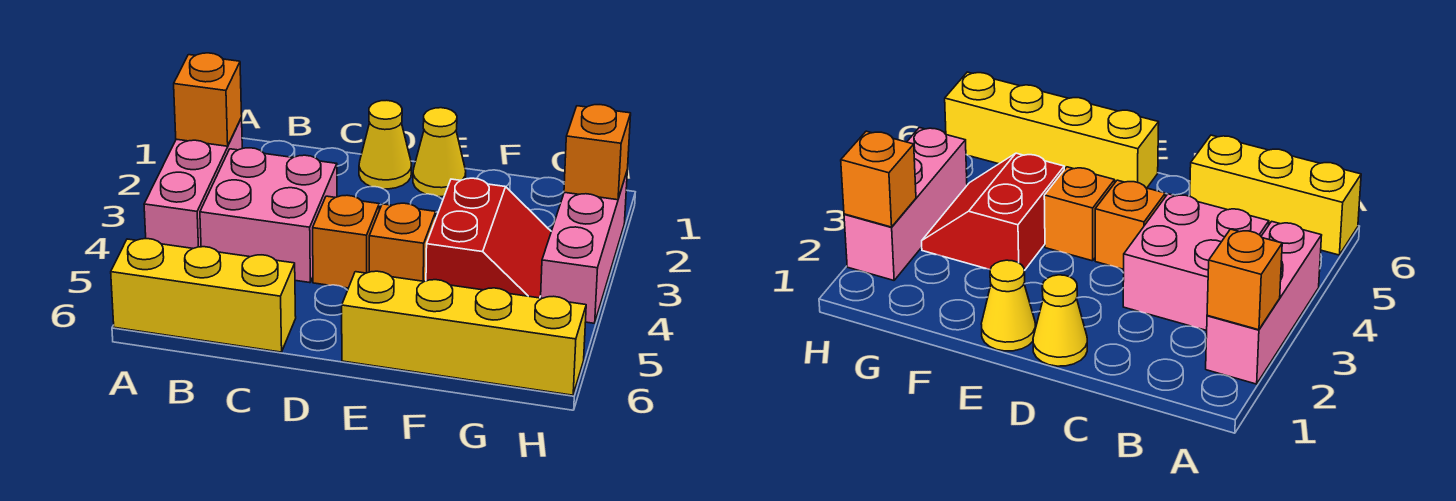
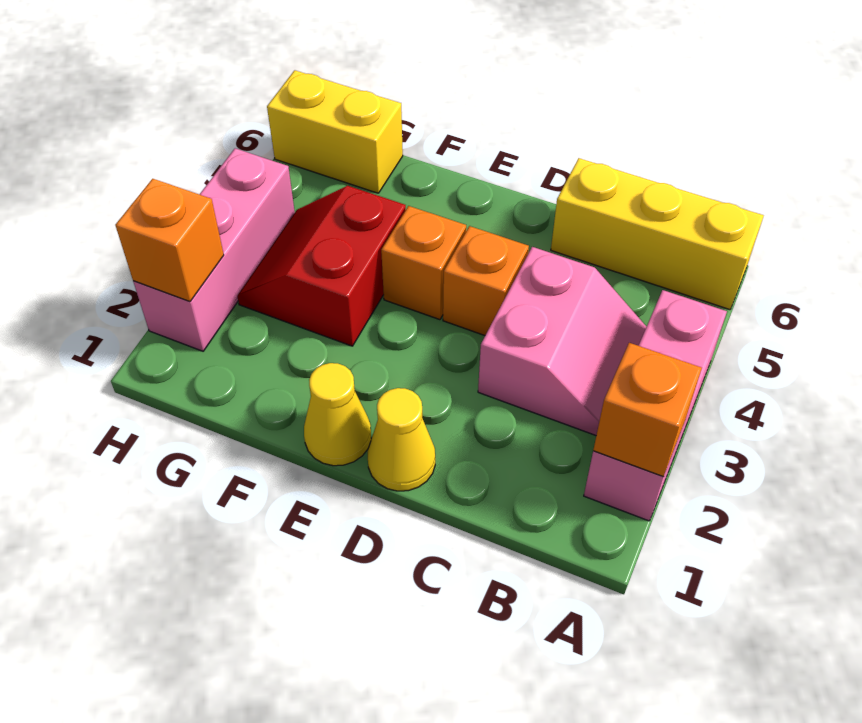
pink brick B3:C4 level 1 -> pink slope B3:C4 level 1 top C
yellow brick E6:H6 level 1 -> yellow brick G6:H6 level 1

